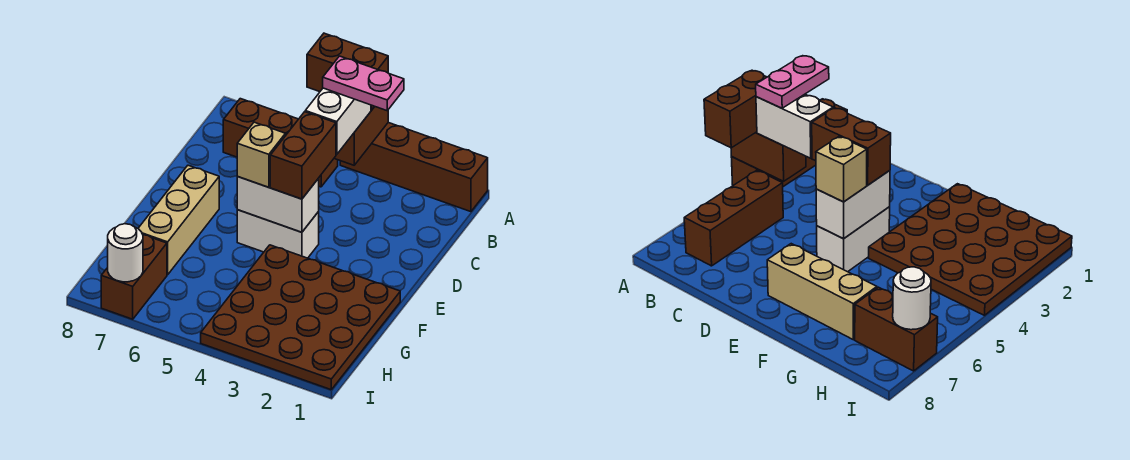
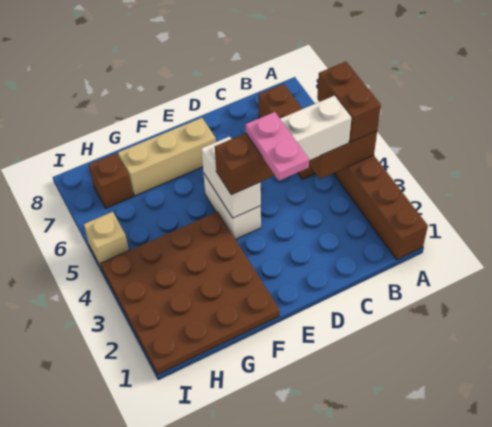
pink plate B3:B4 level 4 -> pink plate D3:D4 level 4
tan brick E5 level 3 -> tan brick I5 level 1
brown brick H7:I7 level 1 -> brown brick H7 level 1
white round brick I7 level 2 -> none

